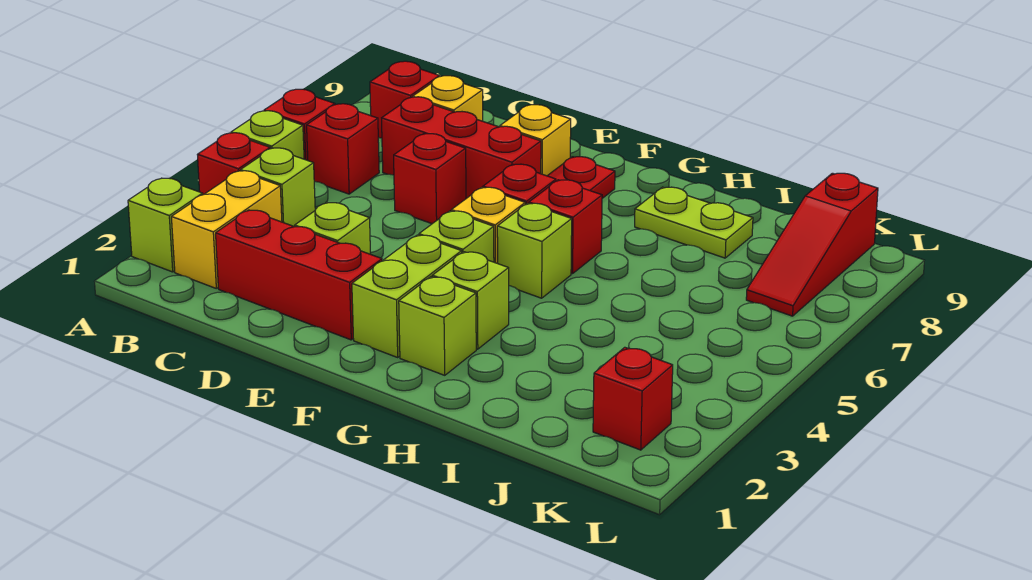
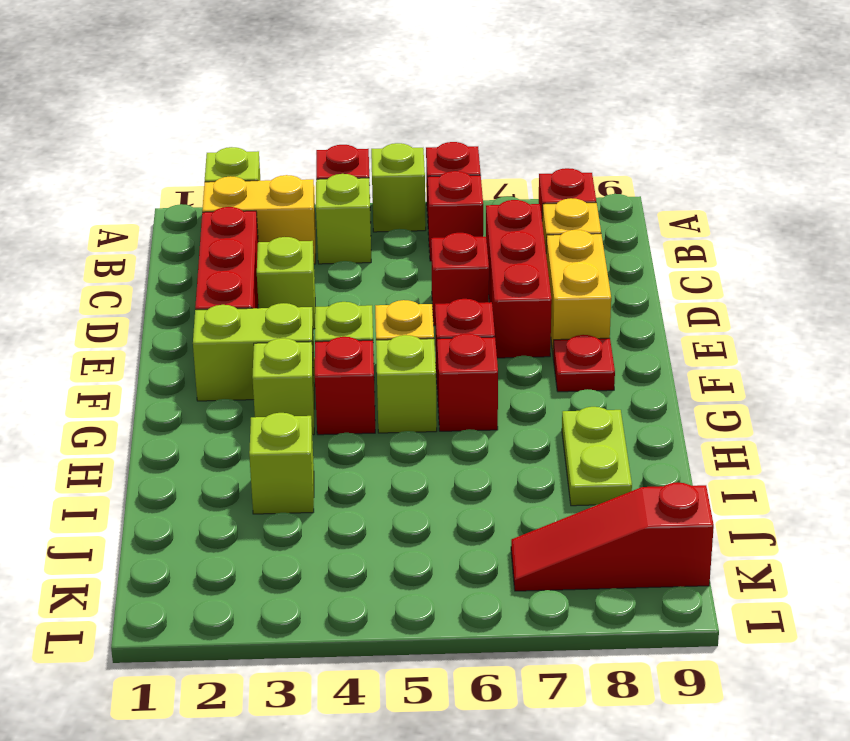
yellow brick E8 level 1 -> yellow brick D8:E8 level 1
lime brick G2 level 1 -> lime brick I3 level 1
red brick K2 level 1 -> red brick G4 level 1

